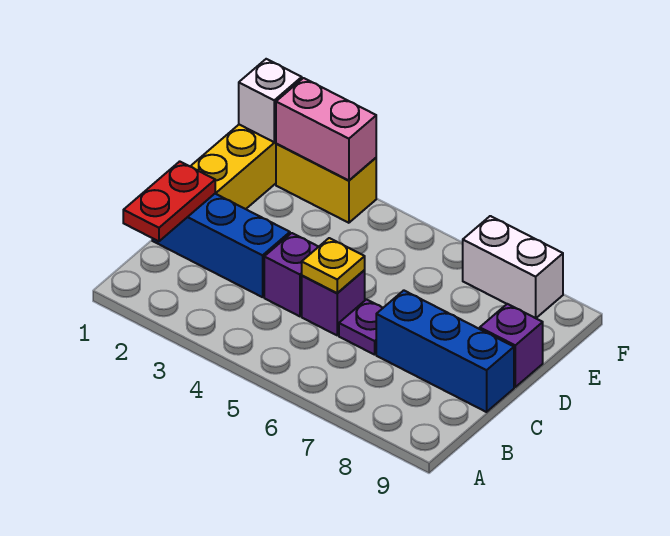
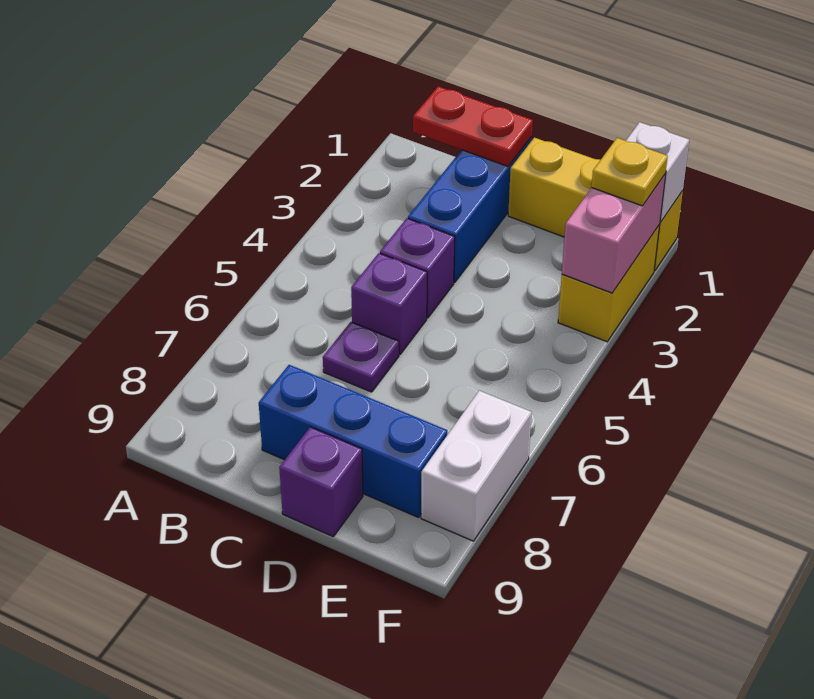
yellow plate C5 level 2 -> yellow plate F2 level 3
blue brick C7:C9 level 1 -> blue brick C8:E8 level 1

